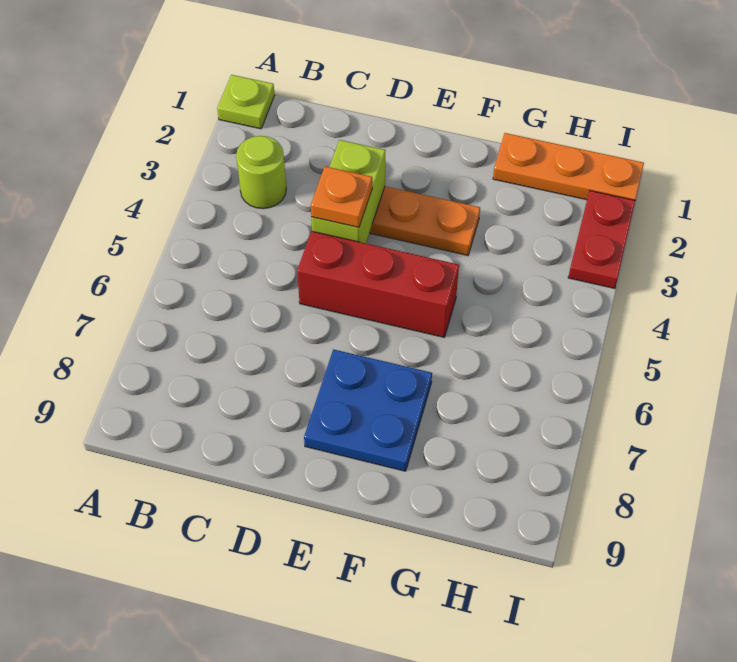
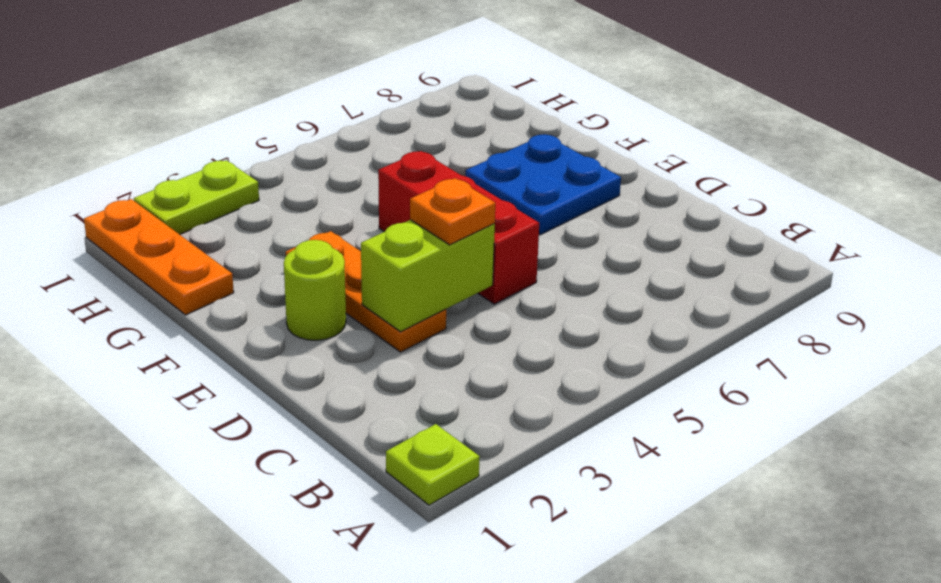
lime round brick B3 level 1 -> lime round brick E2 level 1
red plate I2:I3 level 1 -> lime plate I2:I3 level 1

